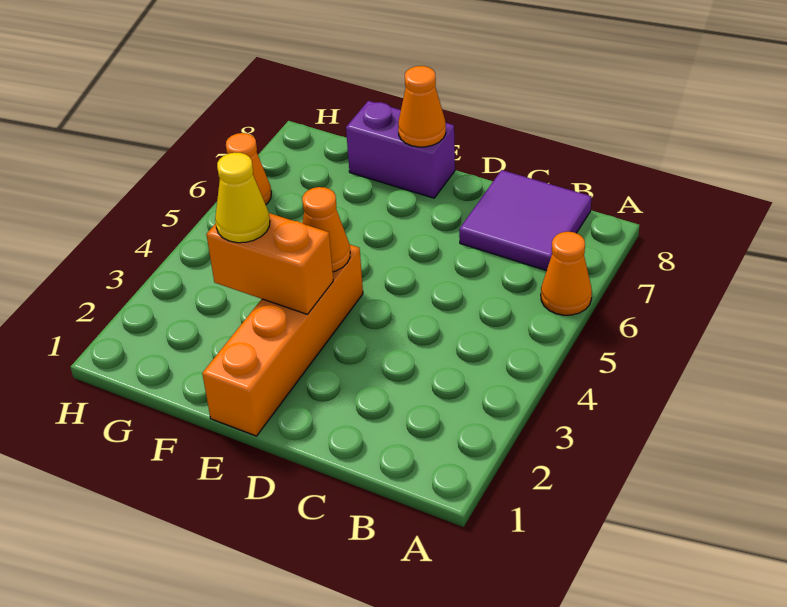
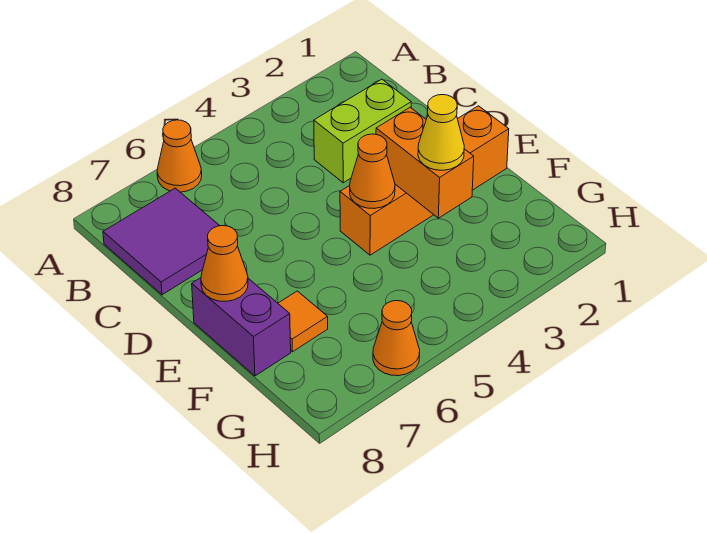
none -> lime brick C2:C3 level 1
none -> orange tile F7 level 1

